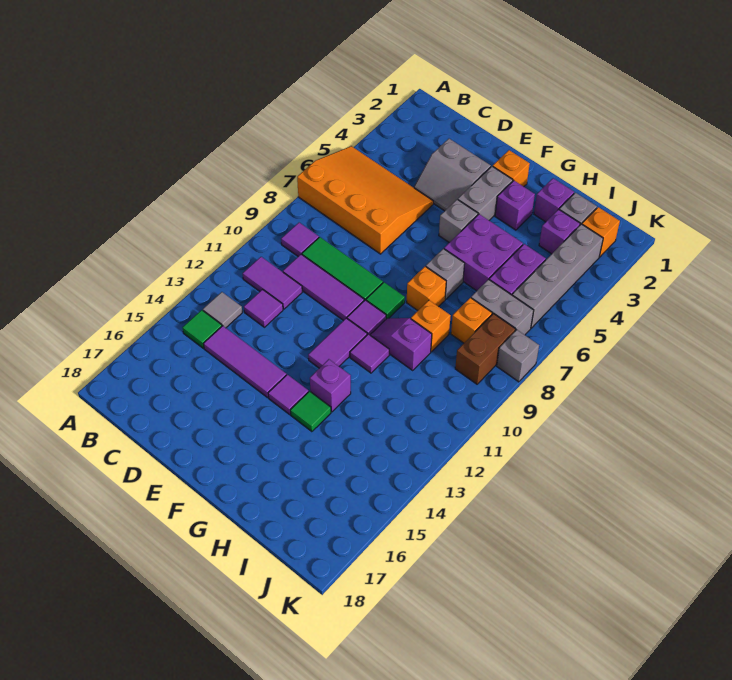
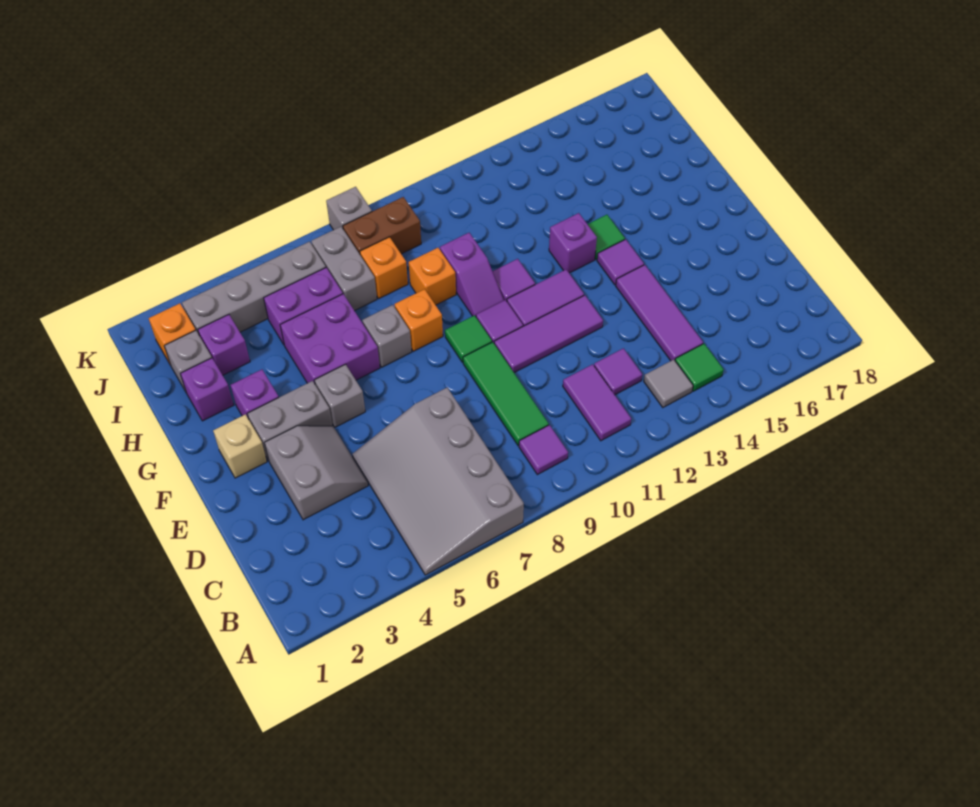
orange slope A5:D7 level 1 top 7 -> grey slope A5:D7 level 1 top 7
purple tile C10:E10 level 1 -> purple tile E10:E12 level 1
orange brick F2 level 1 -> tan brick F2 level 1

